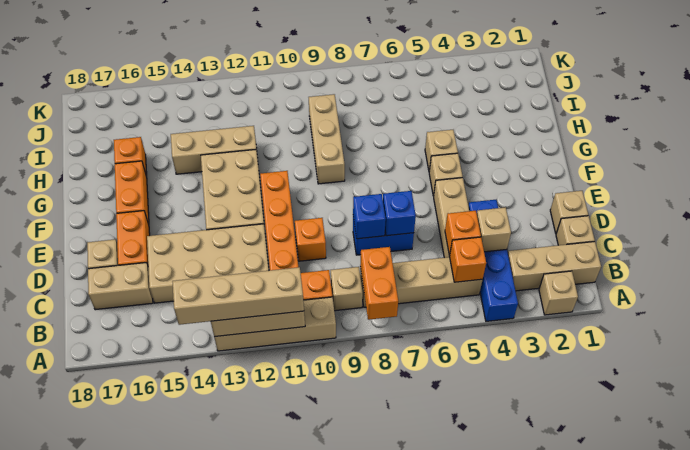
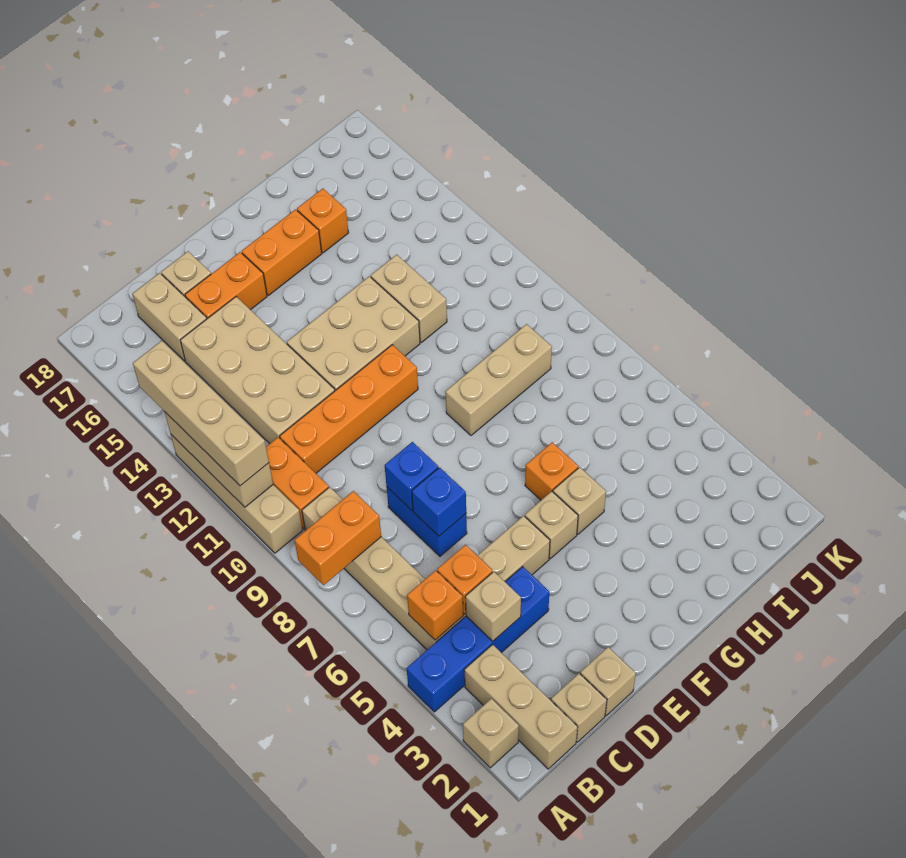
orange brick D10 level 1 -> orange brick G6 level 1
tan brick H12:H14 level 1 -> tan brick H12:H13 level 1

